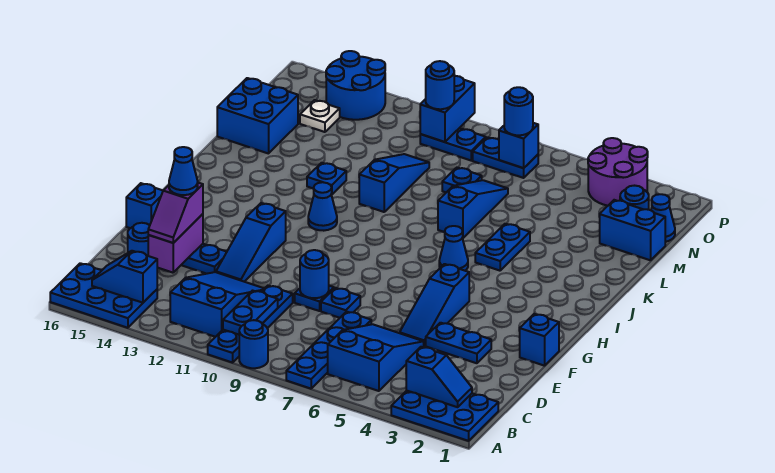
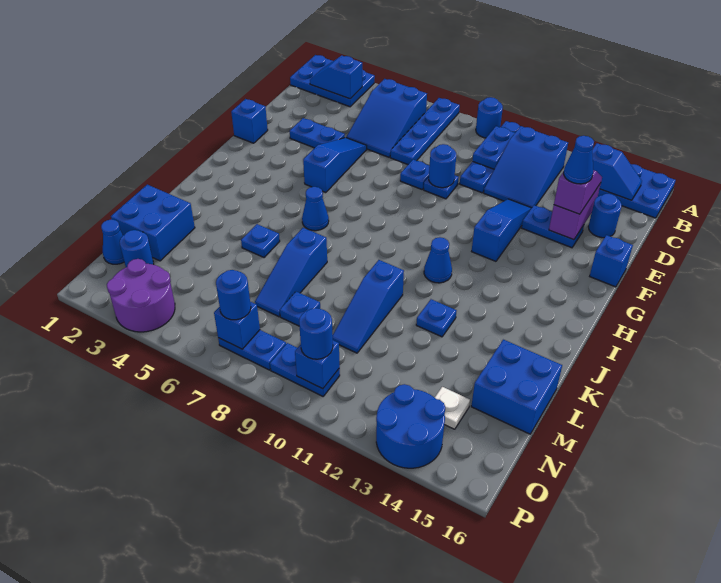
blue plate J5:K5 level 1 -> blue plate K5 level 1
blue brick M1:M2 level 1 -> blue brick L1:M2 level 1
blue brick O10:P10 level 2 -> blue brick O10 level 2

